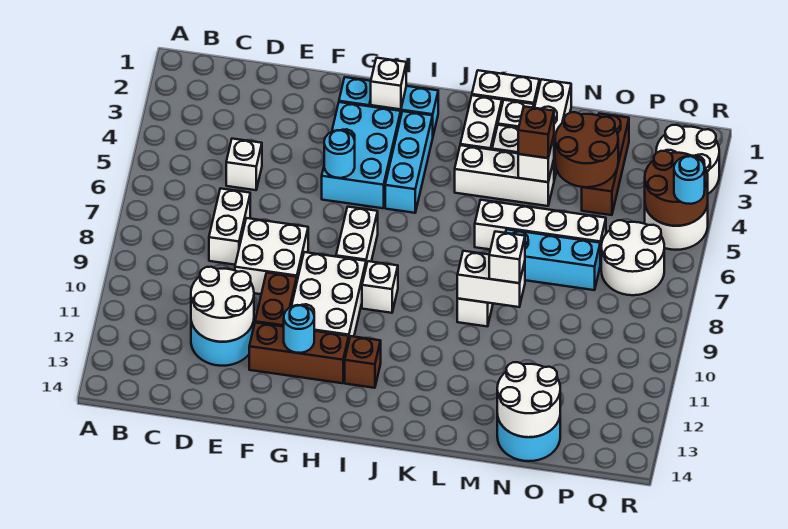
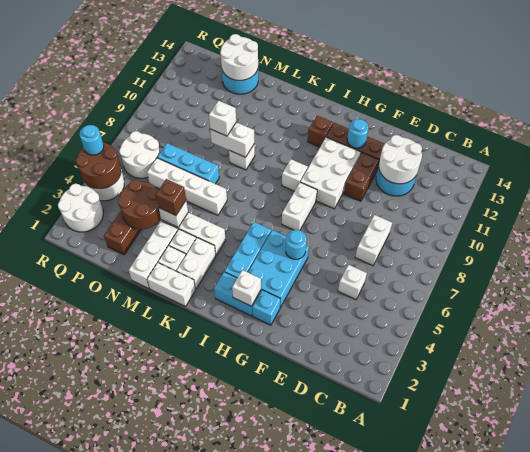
white brick E8:F9 level 1 -> none

